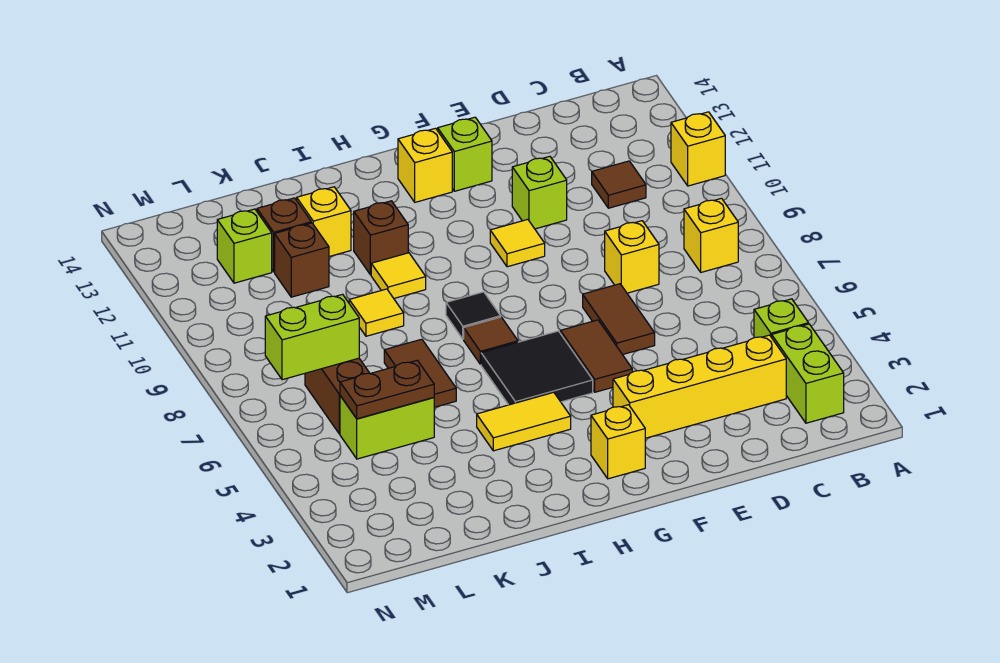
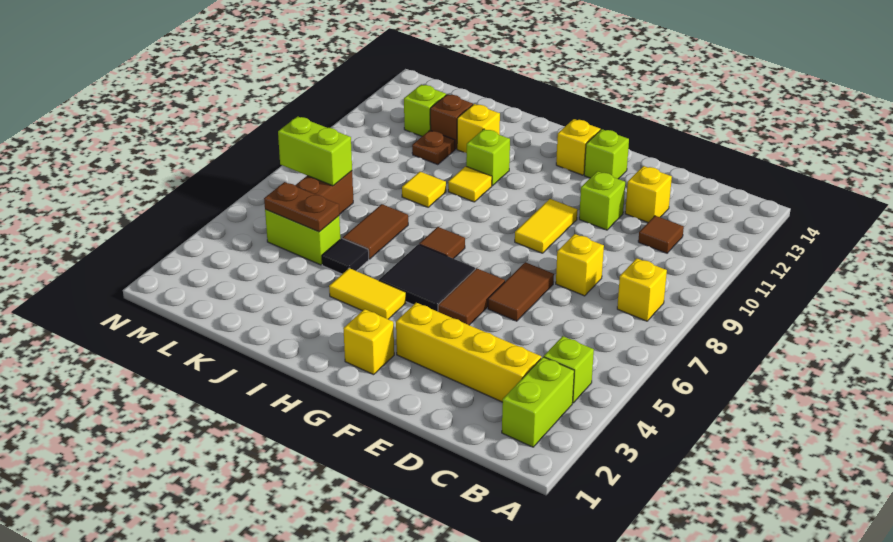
yellow brick A11 level 1 -> yellow brick D12 level 1
yellow tile F10 level 1 -> yellow tile F9:F10 level 1
black tile H8 level 1 -> black tile J5 level 1
brown brick I11 level 1 -> lime brick I11 level 1
brown brick K11 level 1 -> brown plate K11 level 1

